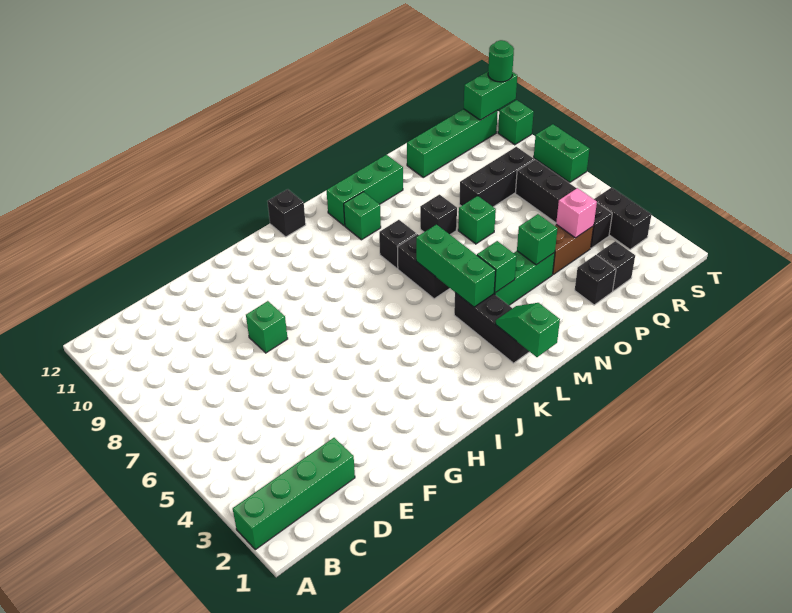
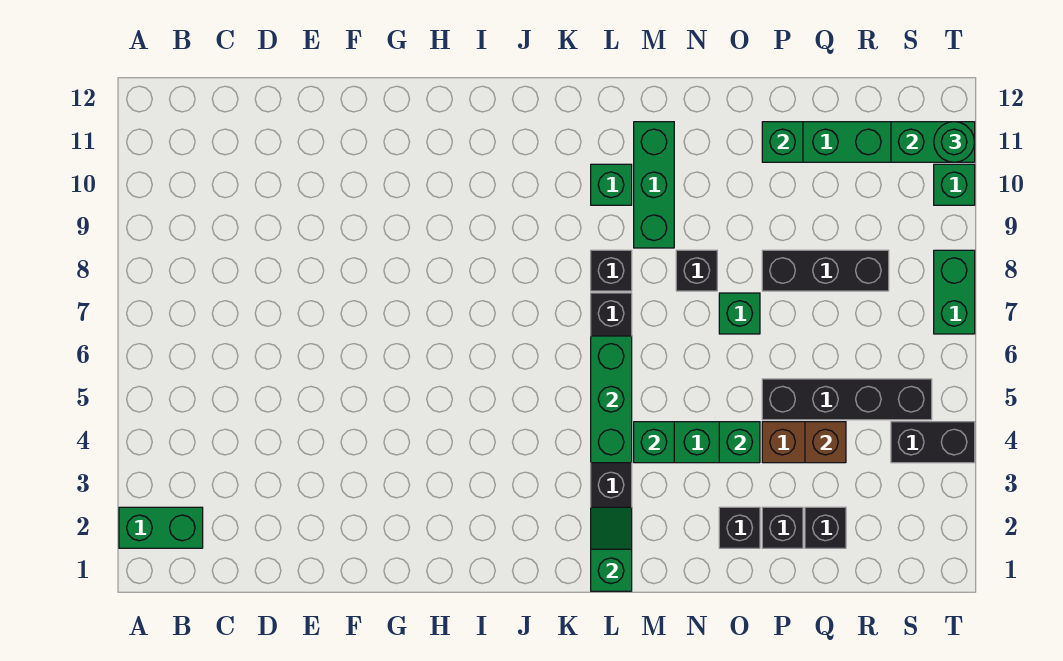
green brick A2:D2 level 1 -> green brick A2:B2 level 1
green brick F8 level 1 -> green brick P11 level 2
black brick J12 level 1 -> black brick O2 level 1
green brick L11:N11 level 1 -> green brick M9:M11 level 1
pink brick Q4 level 2 -> brown brick Q4 level 2
black brick R4:R7 level 1 -> black brick P5:S5 level 1
black brick S3:S4 level 1 -> black brick S4:T4 level 1

